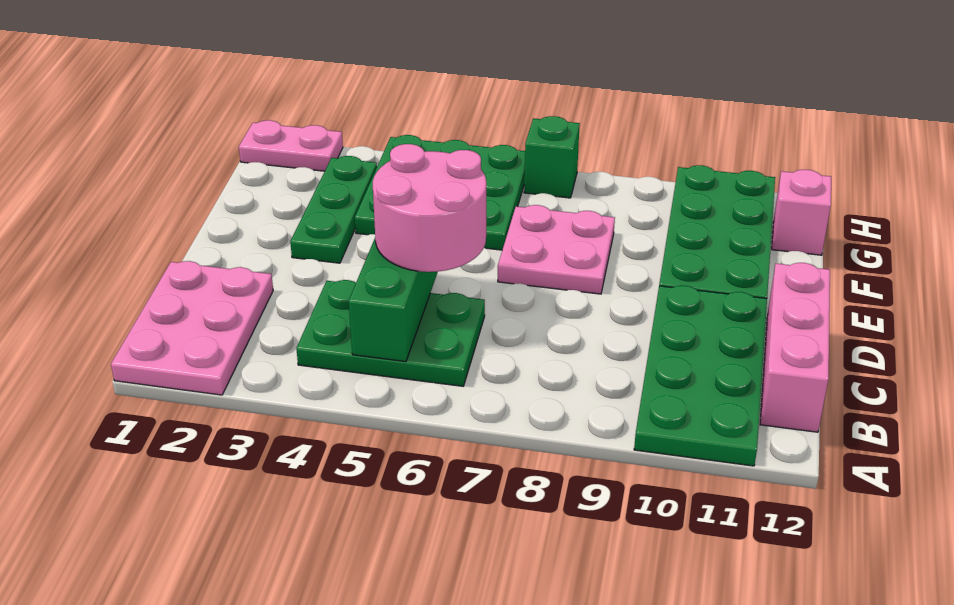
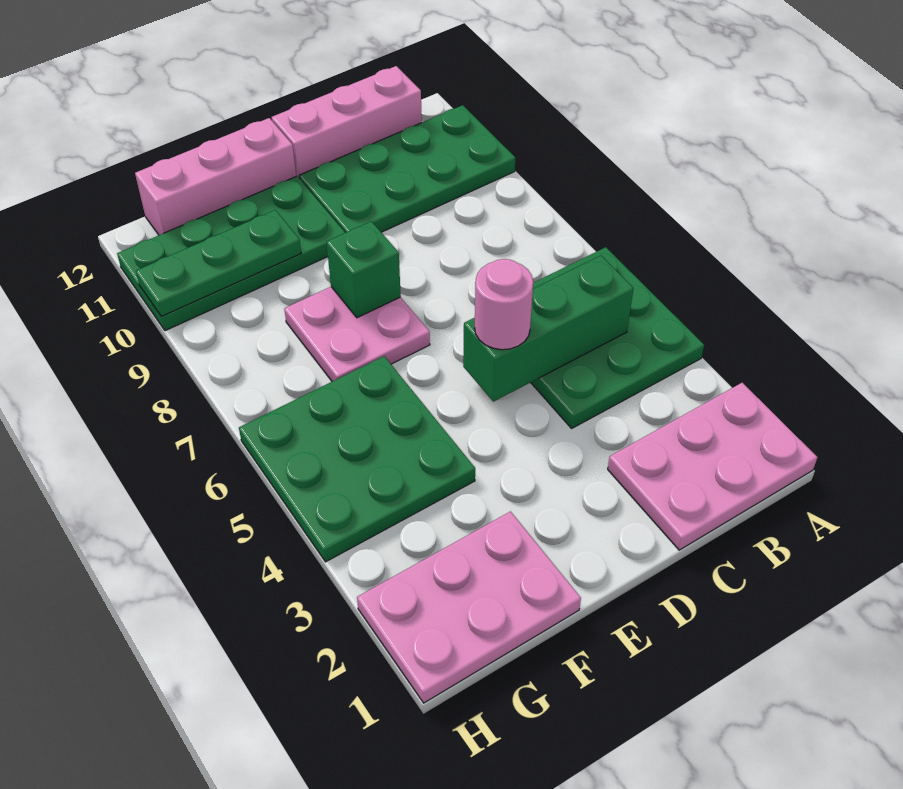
green plate B4:C6 level 1 -> green plate A4:C6 level 1
pink round brick C5:D6 level 3 -> pink round brick D5 level 3
green plate E3:G3 level 1 -> green plate F10:H10 level 2
pink brick G12 level 1 -> pink brick E12:G12 level 1
pink plate H1:H2 level 1 -> pink plate F1:H2 level 1
green brick H7 level 1 -> green brick E8 level 2

